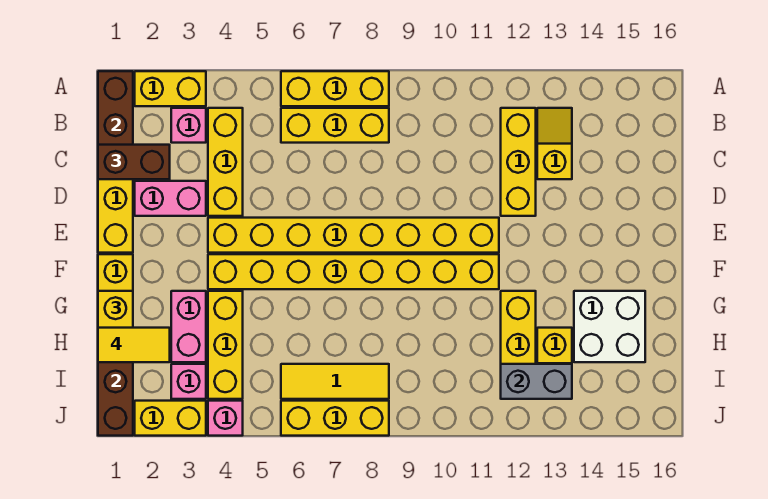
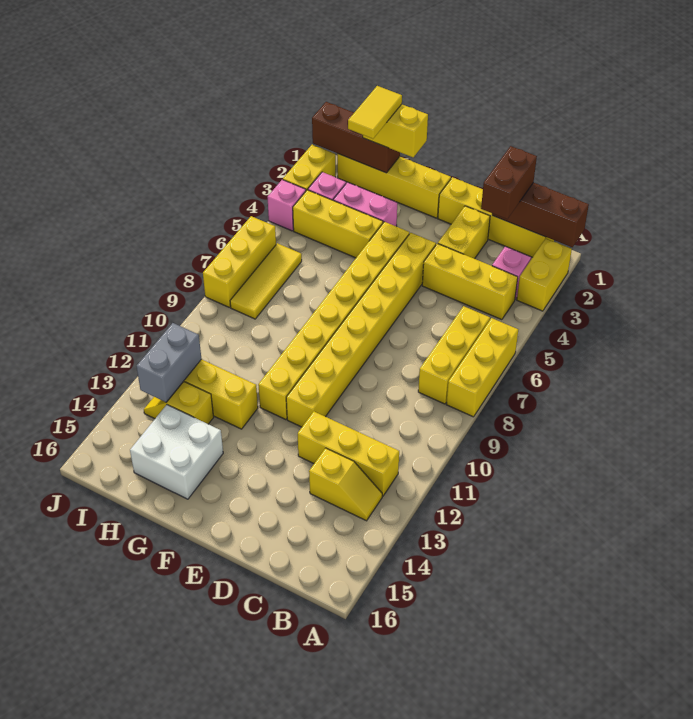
pink brick D2:D3 level 1 -> yellow brick D2:D3 level 1

